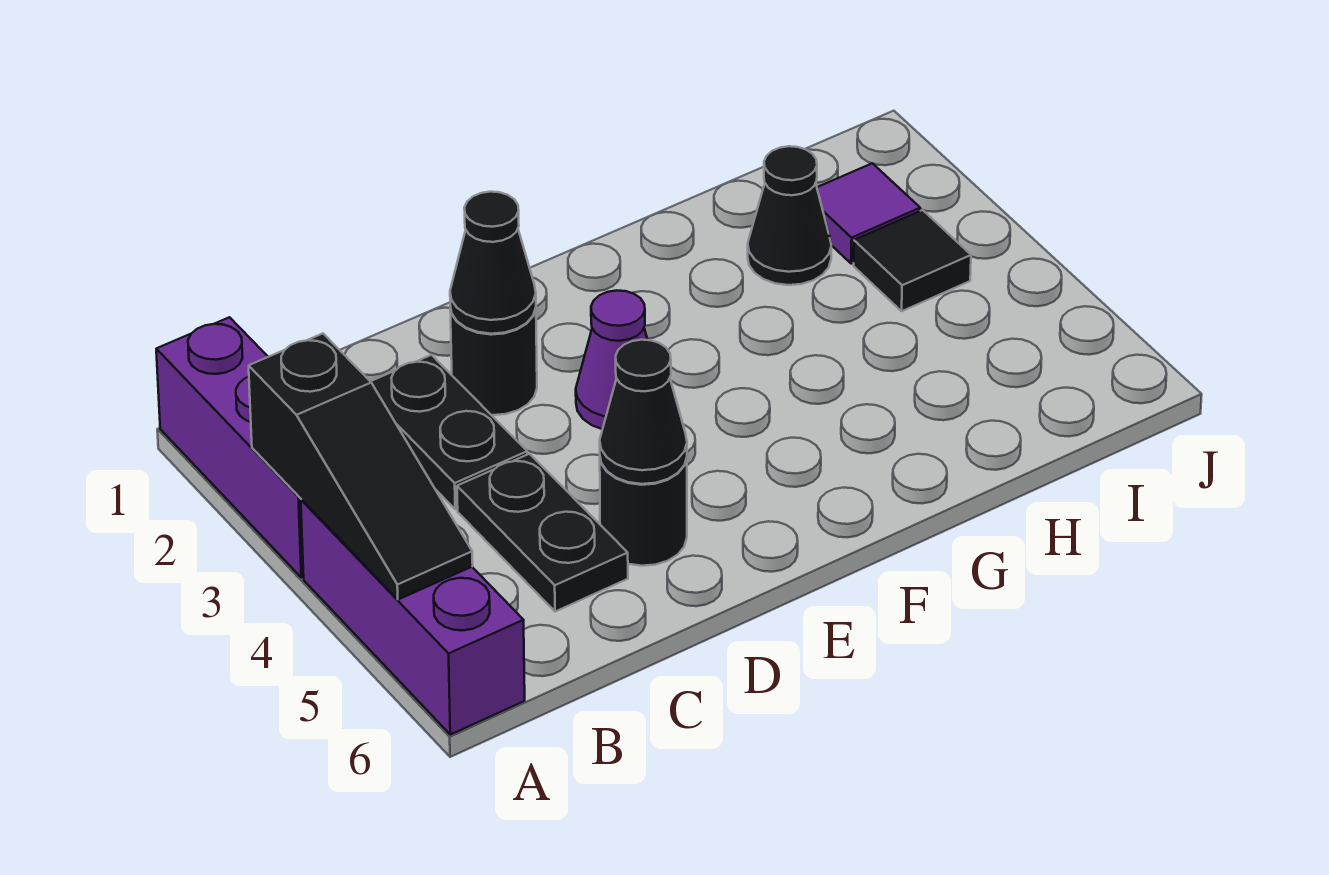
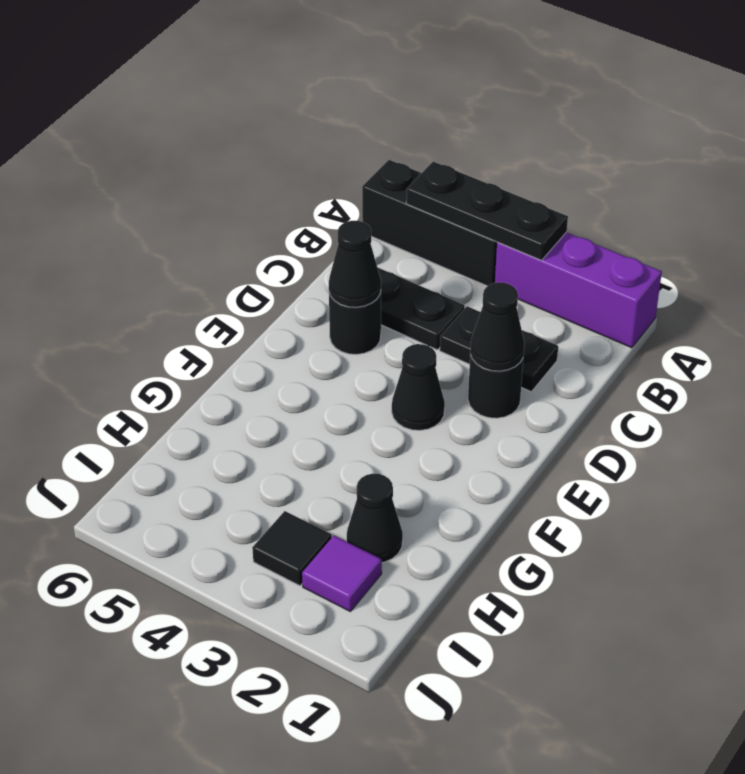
black slope A3:A5 level 2 top 3 -> black plate A3:A5 level 2
purple brick A4:A6 level 1 -> black brick A4:A6 level 1
purple cone E3 level 1 -> black cone E3 level 1

